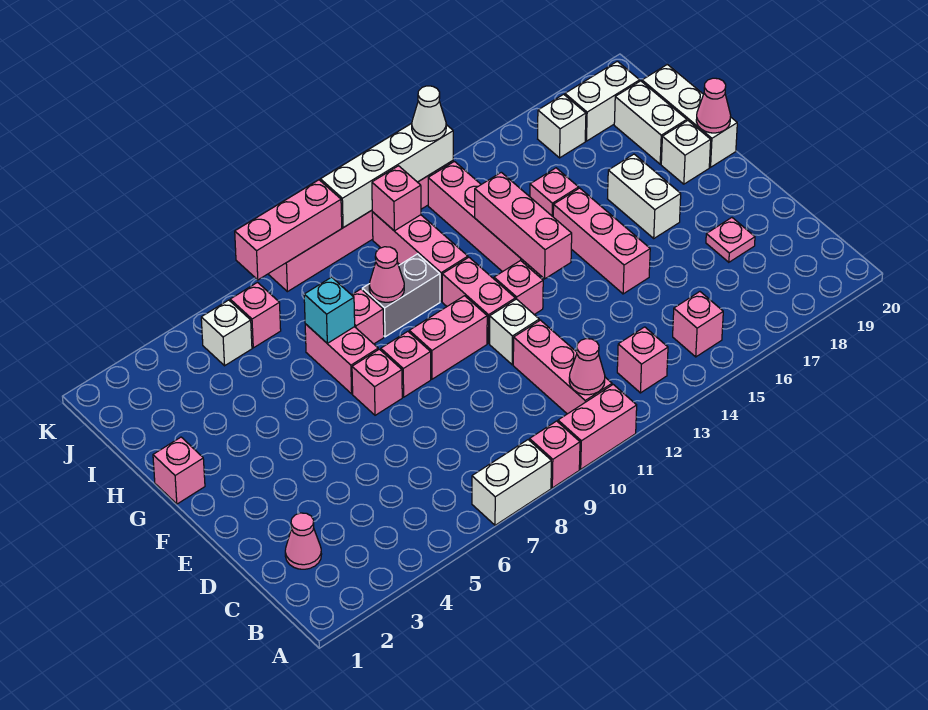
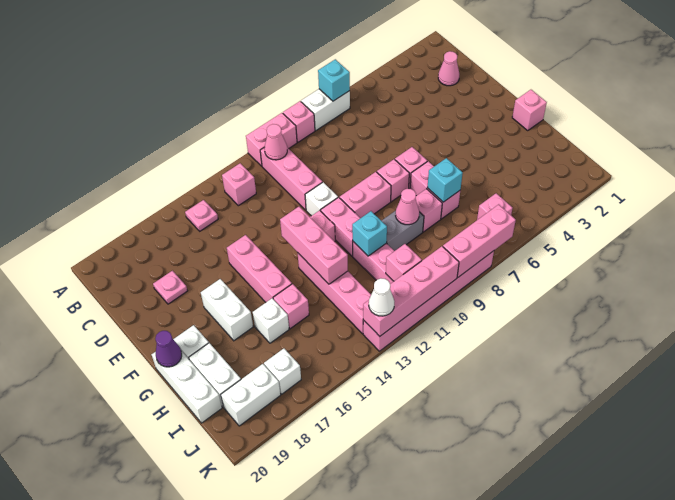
none -> cyan brick A7 level 2
pink brick B15 level 1 -> pink plate B15 level 1
pink cone G20 level 2 -> purple cone G20 level 2
none -> cyan brick H11 level 2
white brick J5 level 1 -> white brick H16 level 1
white brick K10:K13 level 2 -> pink brick K10:K13 level 2

